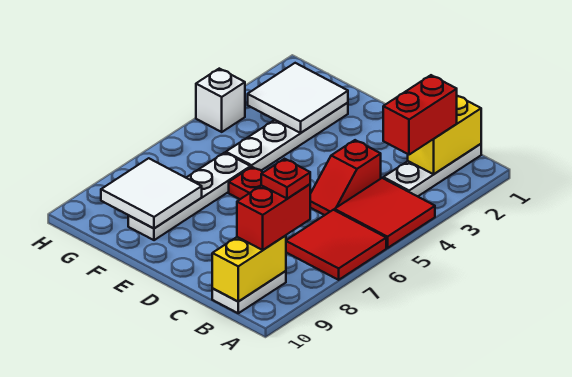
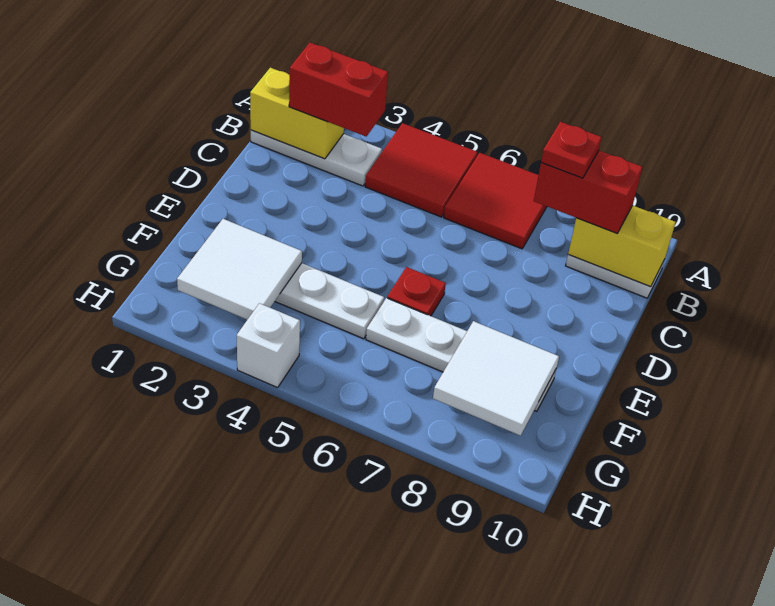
red slope C4:C5 level 1 top 4 -> none

